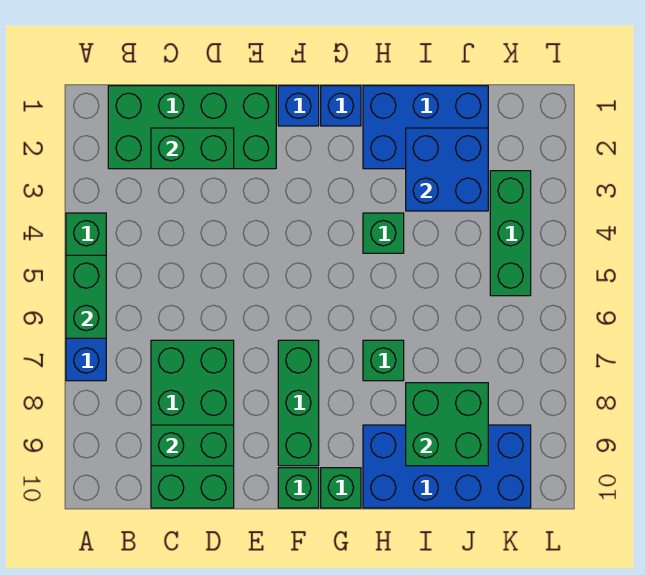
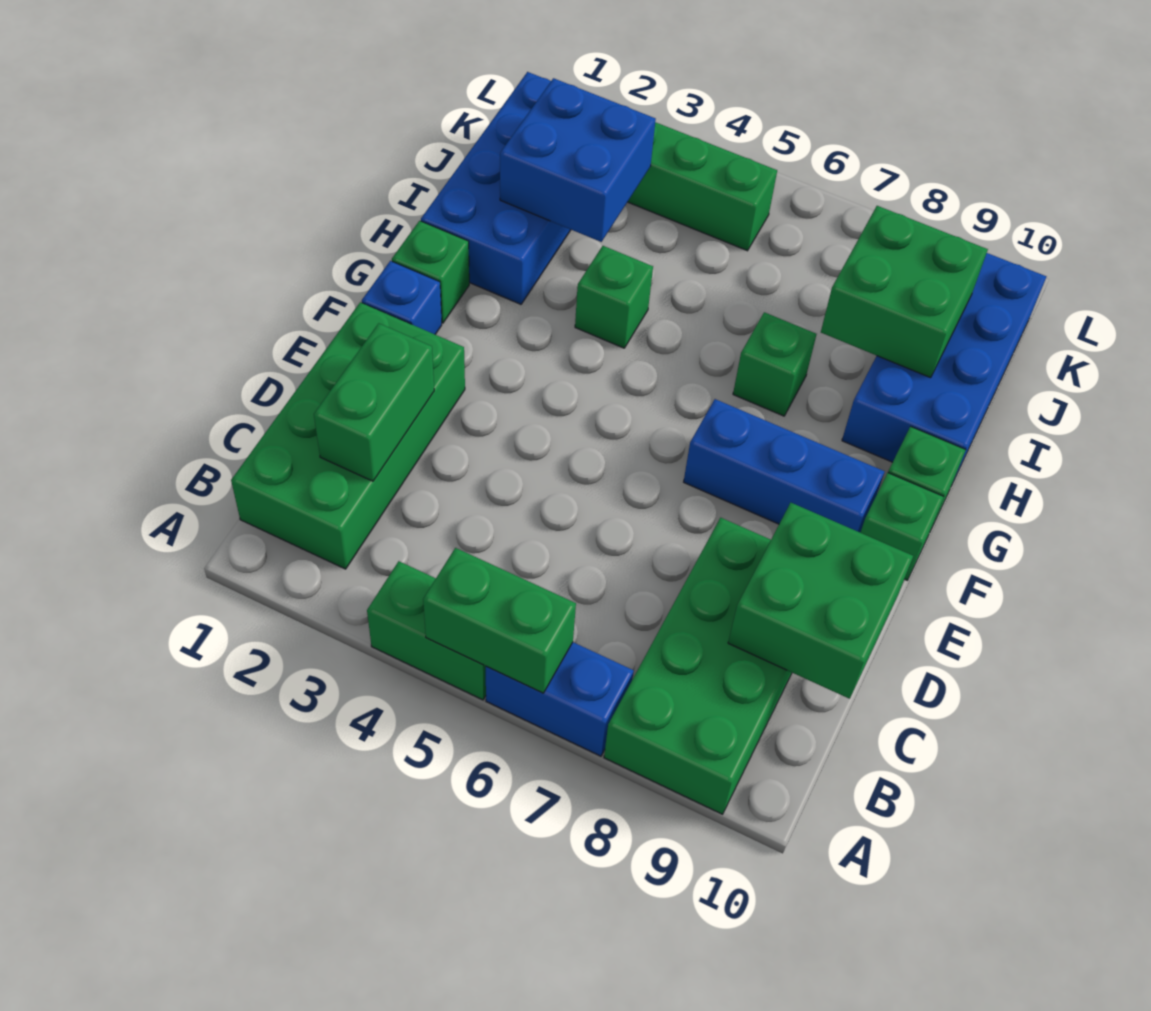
green brick C7:D10 level 1 -> green brick A8:D9 level 1
green brick C9:D9 level 2 -> green brick C9:D10 level 2
green brick F7:F9 level 1 -> blue brick F7:F9 level 1
blue brick G1 level 1 -> green brick G1 level 1
blue brick H1:J2 level 1 -> blue brick H1:K2 level 1

